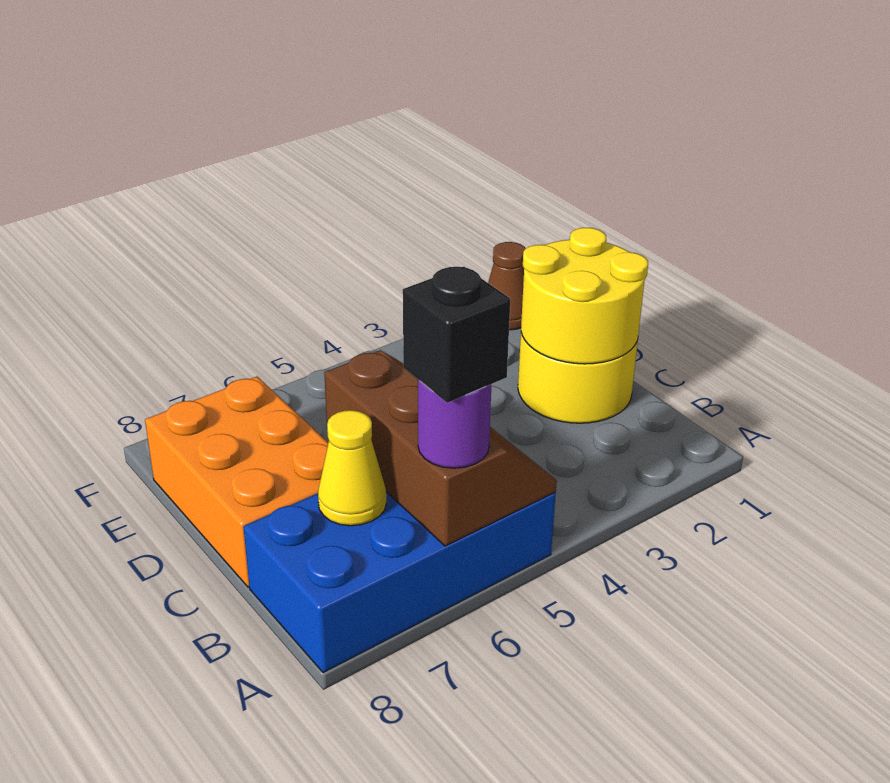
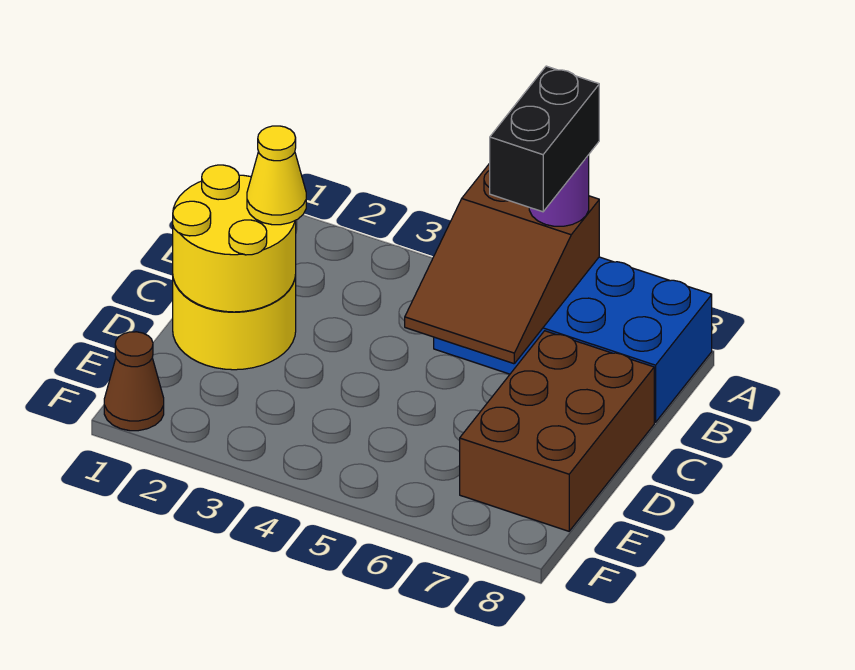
brown slope A5:C6 level 2 top 6 -> brown slope A5:C6 level 2 top A
black brick A6 level 4 -> black brick A6:B6 level 4
yellow cone B7 level 2 -> yellow cone C2 level 3
orange brick C7:E8 level 1 -> brown brick C7:E8 level 1

